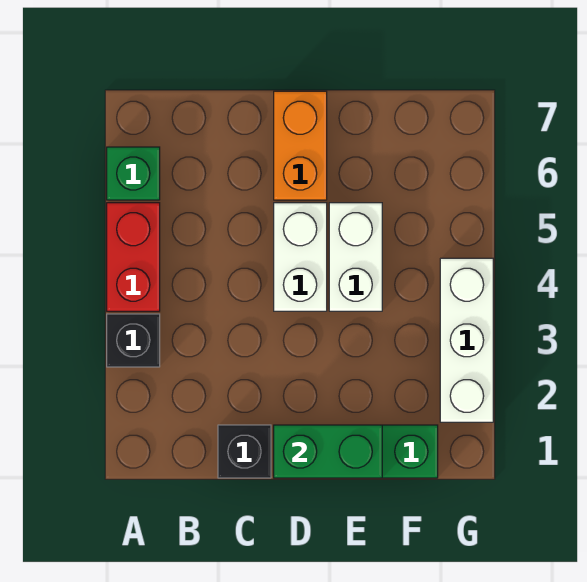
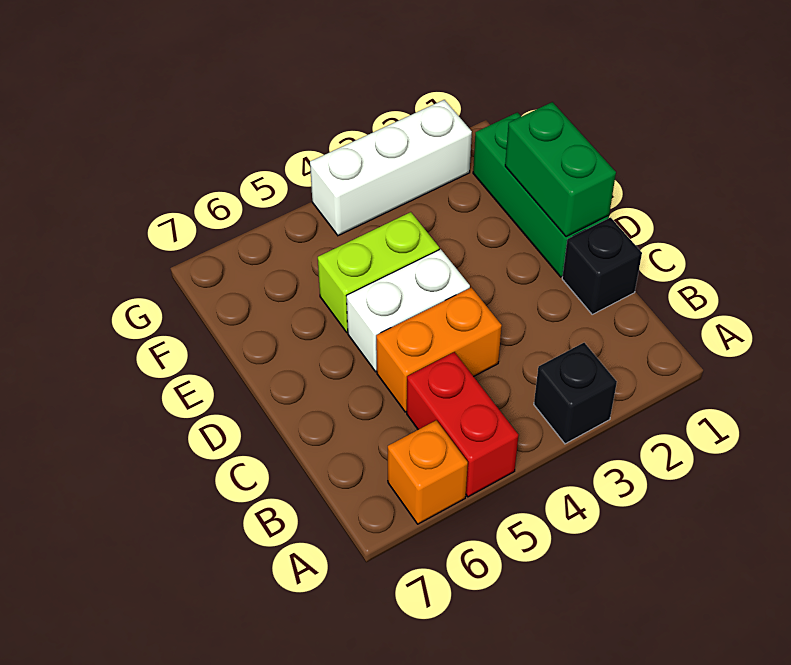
red brick A4:A5 level 1 -> red brick A5:B5 level 1
green brick A6 level 1 -> orange brick A6 level 1
orange brick D6:D7 level 1 -> orange brick C4:C5 level 1
white brick E4:E5 level 1 -> lime brick E4:E5 level 1

